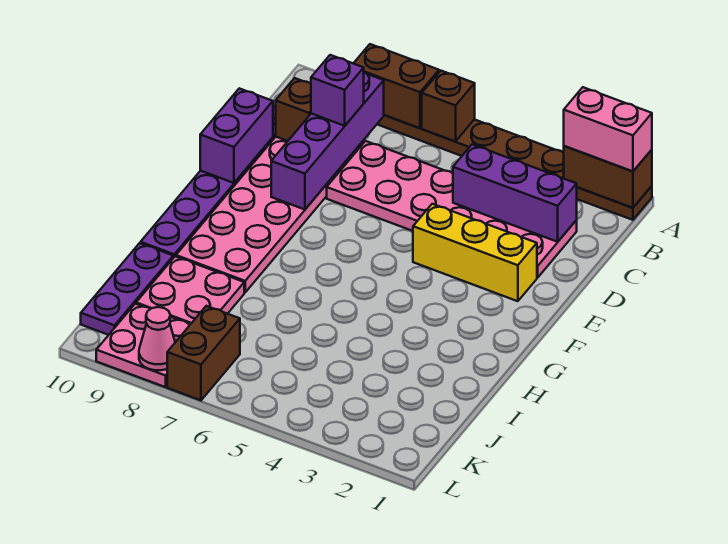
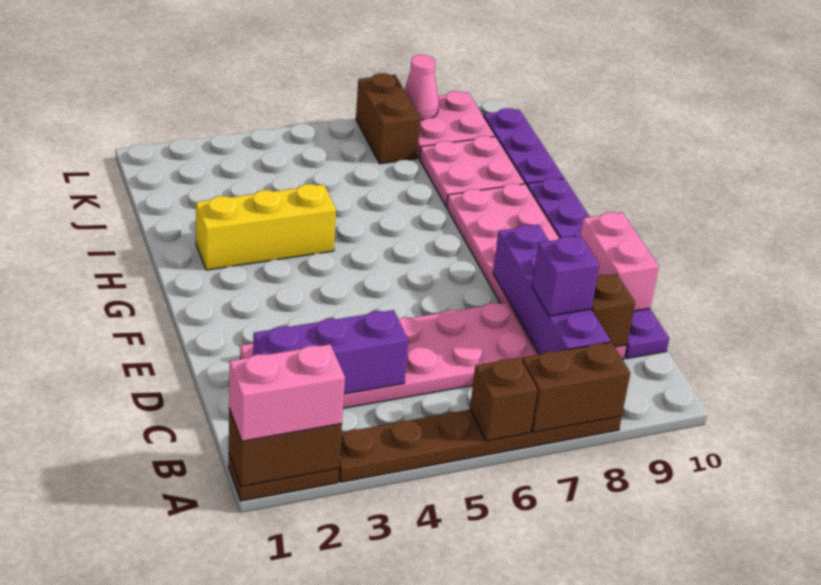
purple brick D10:E10 level 2 -> pink brick D10:E10 level 2
yellow brick E2:E4 level 1 -> yellow brick H2:H4 level 1

